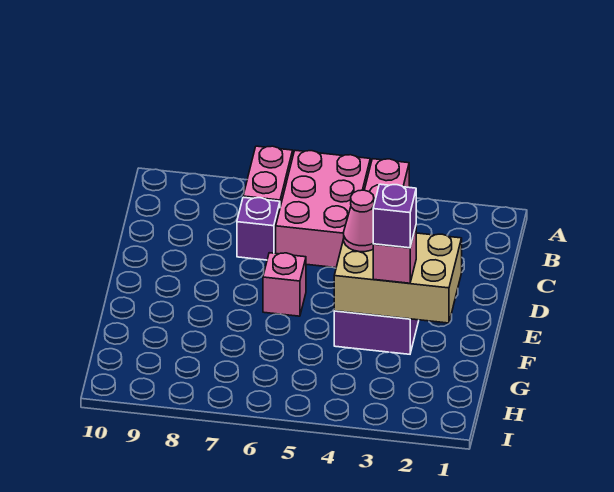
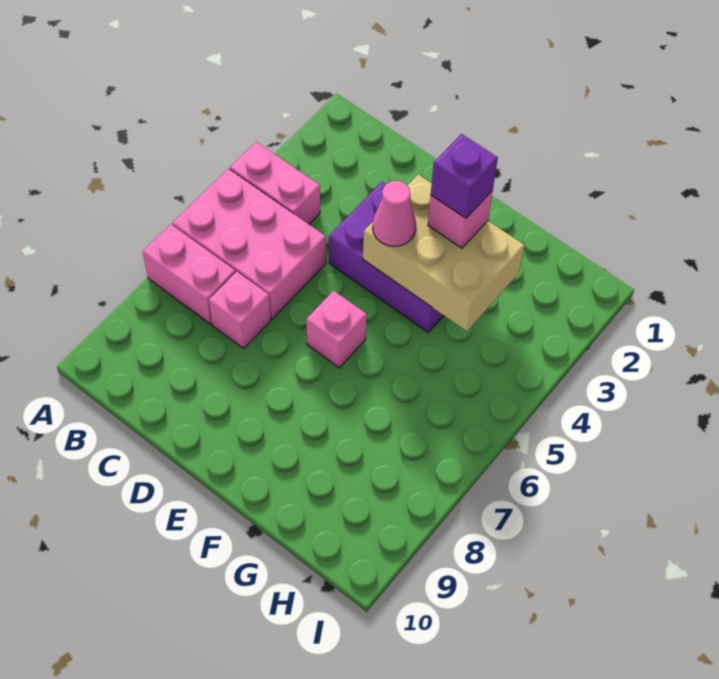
purple brick C7 level 1 -> pink brick C7 level 1
tan brick E2:F4 level 2 -> tan brick E3:G4 level 2

